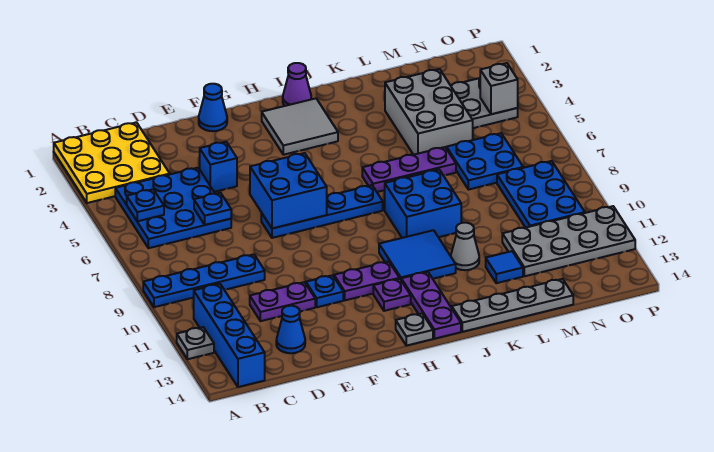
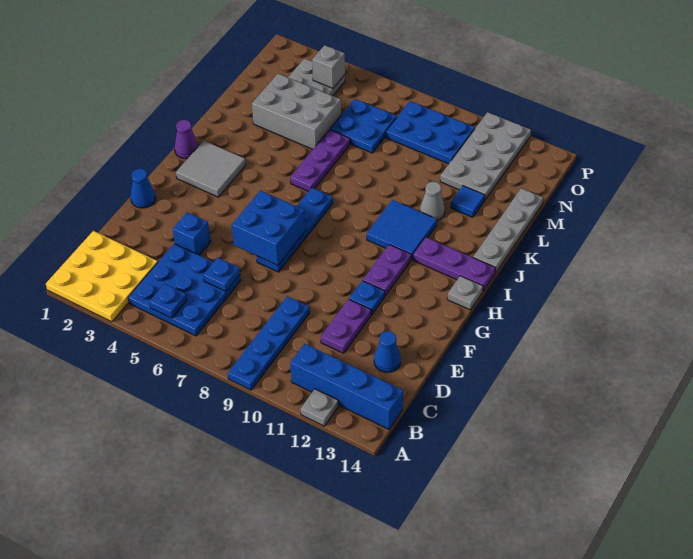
purple plate H12 level 1 -> none
blue brick J8:K9 level 1 -> none

